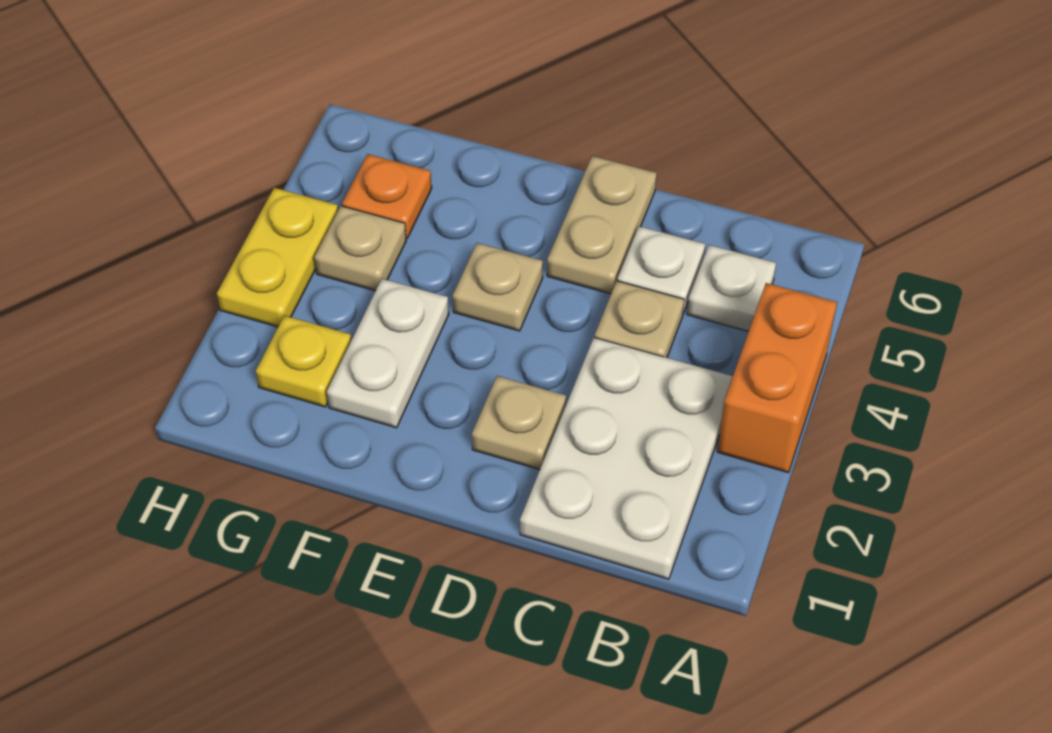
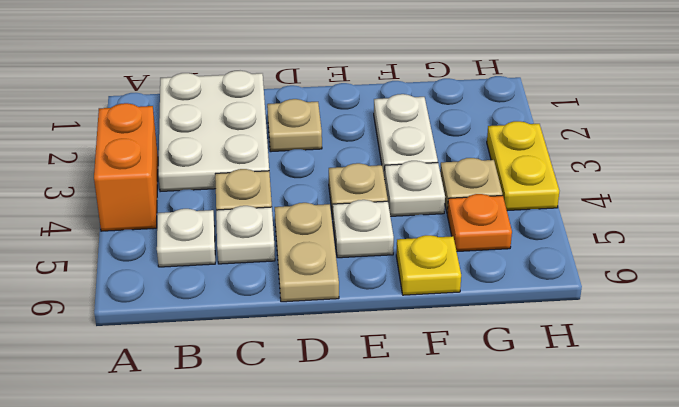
none -> white plate E5 level 1
none -> white plate F4 level 1
yellow plate G2 level 1 -> yellow plate F6 level 1

